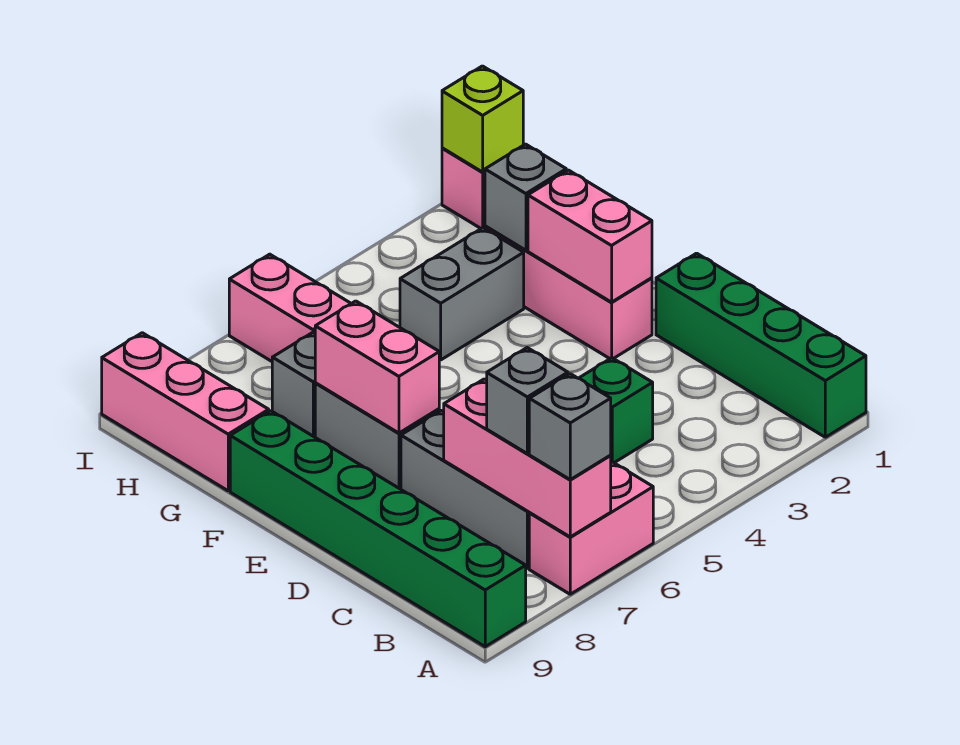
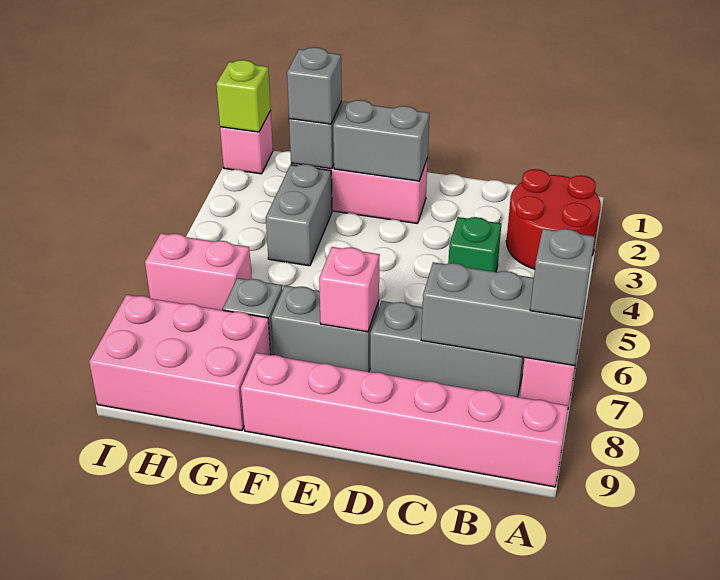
green brick A1:D1 level 1 -> none
none -> red round brick A2:B3 level 1
pink brick A7:C7 level 2 -> grey brick A7:C7 level 2
green brick A9:F9 level 1 -> pink brick A9:F9 level 1
grey brick B7 level 3 -> grey brick G2 level 3
pink brick E2:F2 level 2 -> grey brick E2:F2 level 2
pink brick E7:F7 level 2 -> pink brick E7 level 2
pink brick G9:I9 level 1 -> pink brick G8:I9 level 1

